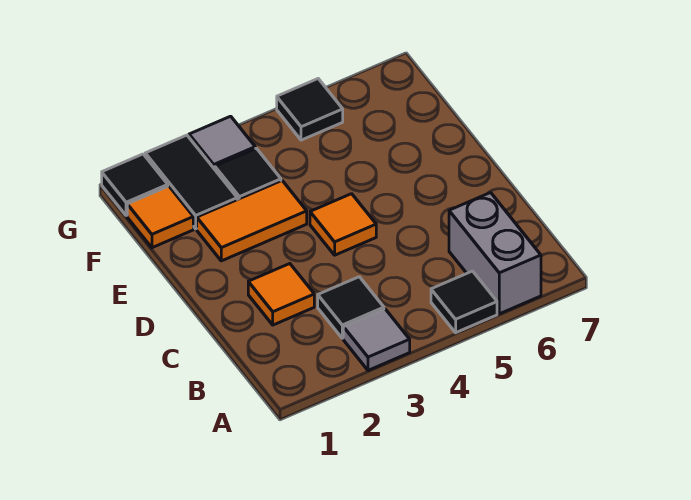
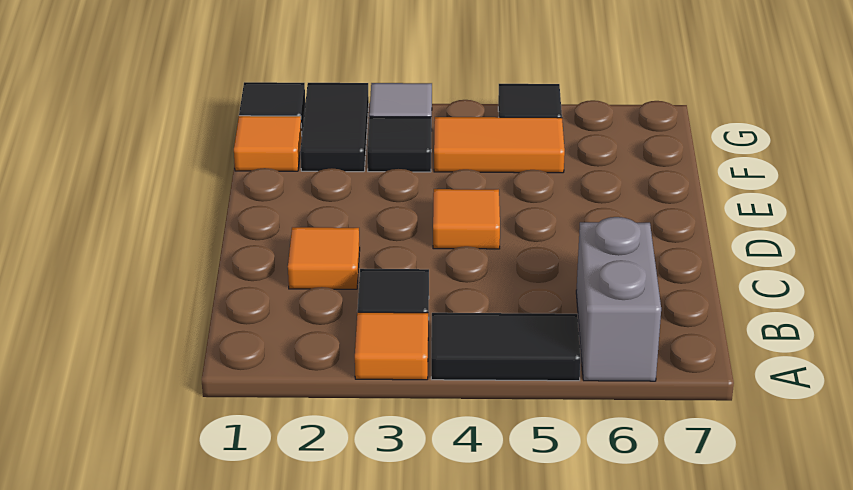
grey tile A3 level 1 -> orange tile A3 level 1
black tile A5 level 1 -> black tile A4:A5 level 1
orange tile E2:E3 level 1 -> orange tile F4:F5 level 1

